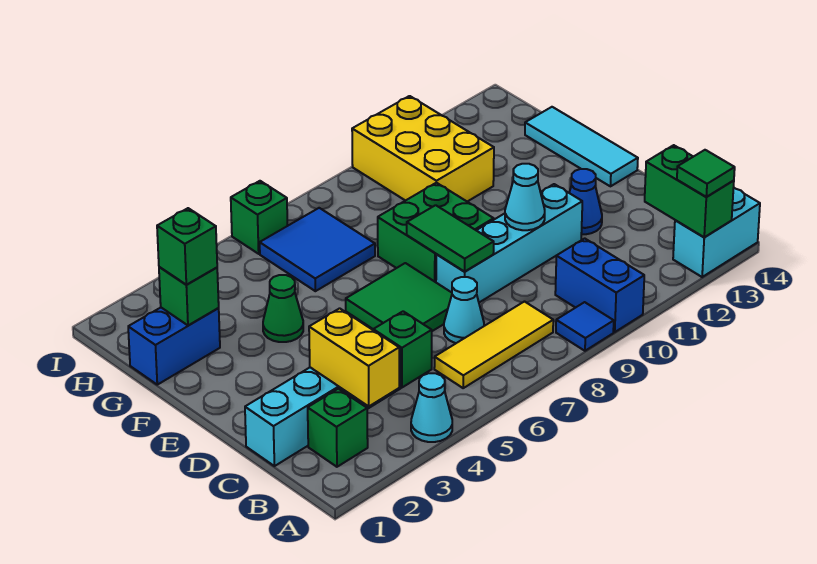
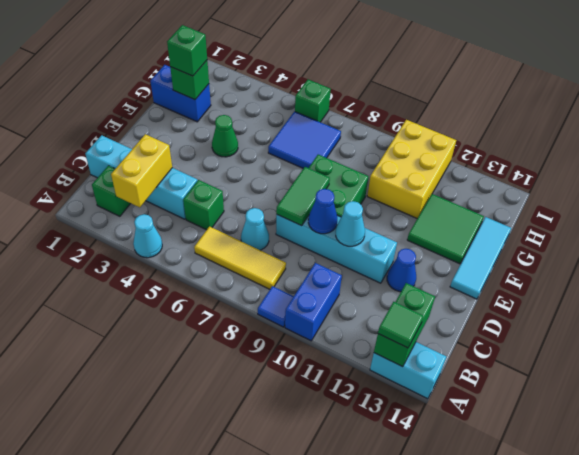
green tile D6:E7 level 1 -> green tile F12:G13 level 1
none -> blue cone D9 level 2

